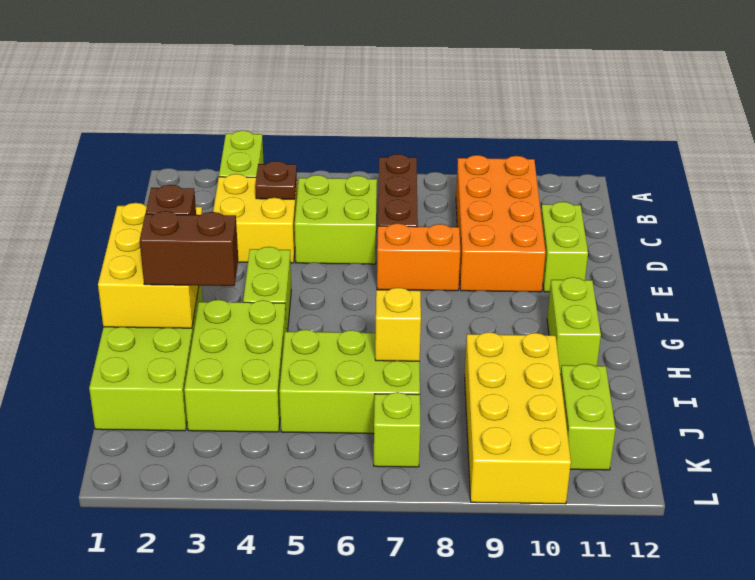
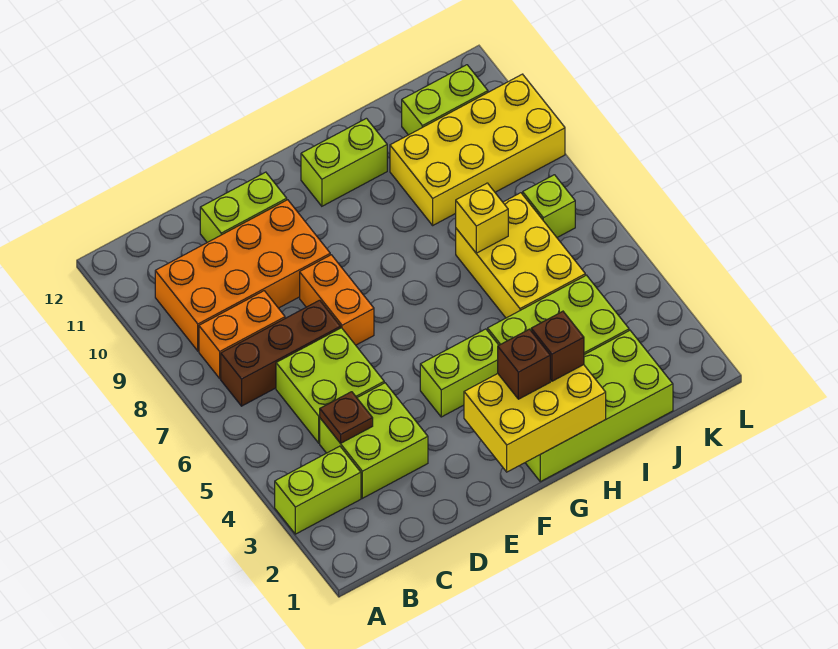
none -> orange brick B8:C8 level 1
yellow brick C3:D4 level 1 -> lime brick C3:D4 level 1
brown brick H2:H3 level 3 -> brown brick H2 level 3
lime brick I5:J7 level 1 -> yellow brick I5:J7 level 1

